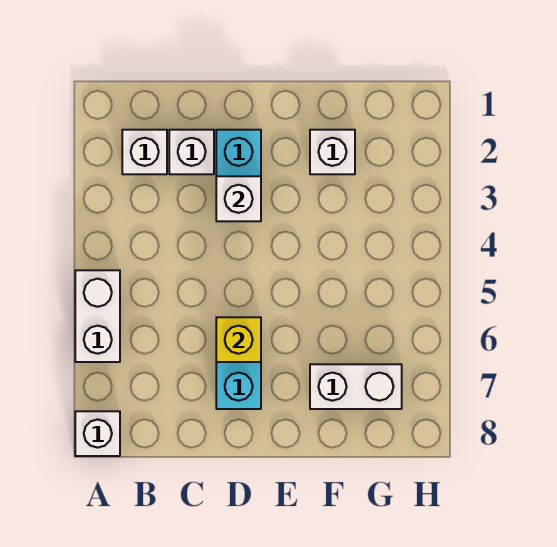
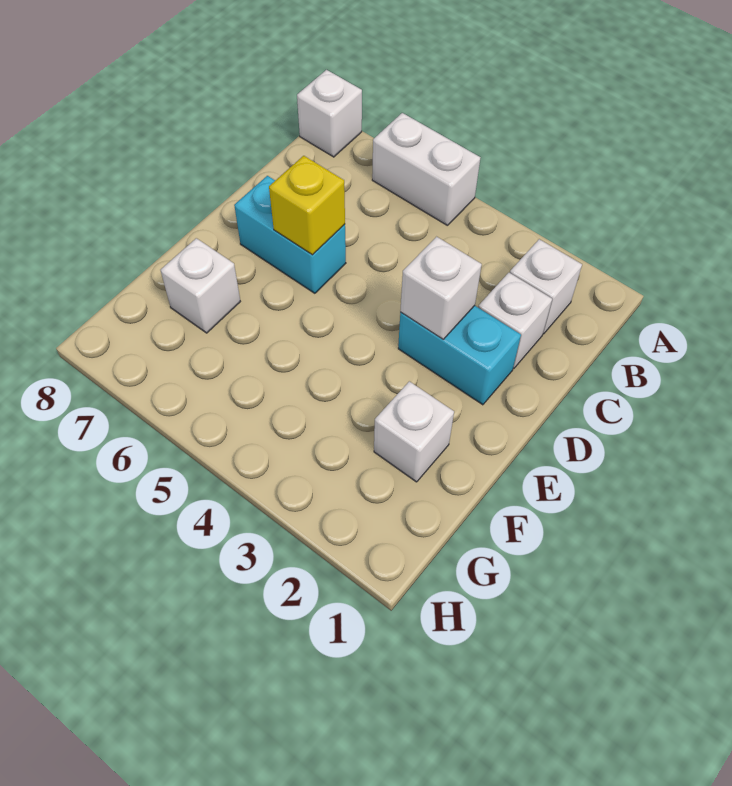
white brick F7:G7 level 1 -> white brick F7 level 1

